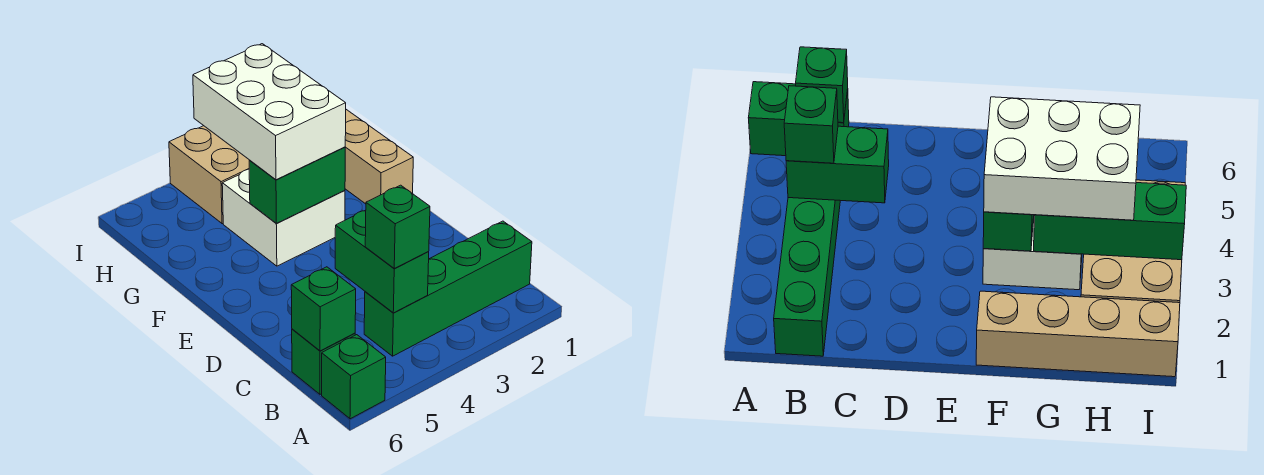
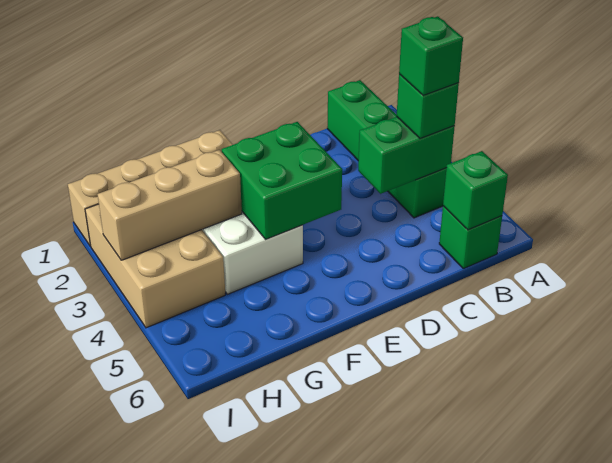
green brick A6 level 1 -> green brick B4 level 4
green brick F3:F4 level 2 -> green brick E3:F4 level 2
white brick F3:H4 level 3 -> none
green brick G3:I3 level 2 -> tan brick G3:I3 level 2

